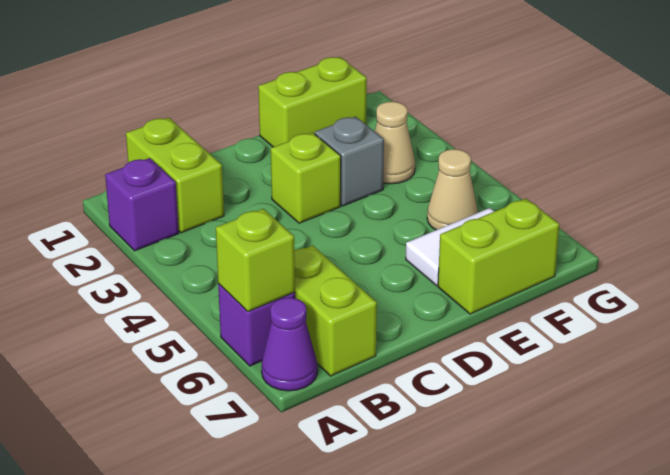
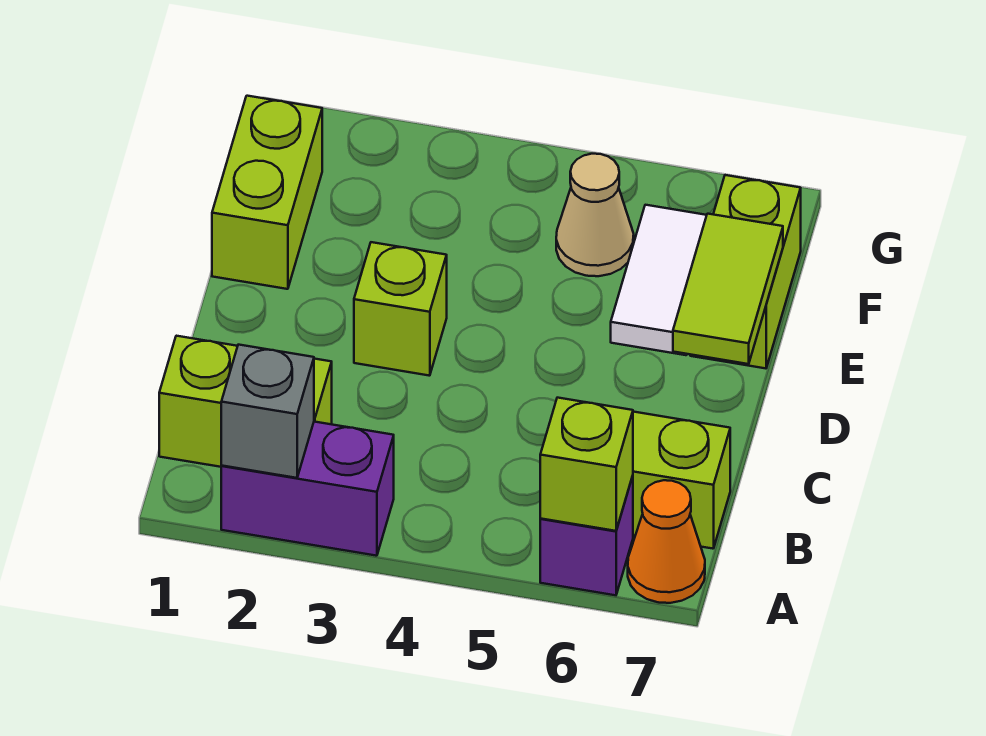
purple brick A2 level 1 -> purple brick A2:A3 level 1
purple cone A7 level 1 -> orange cone A7 level 1
none -> lime tile D7:E7 level 2
grey brick E3 level 1 -> grey brick A2 level 2
tan cone F3 level 1 -> none

